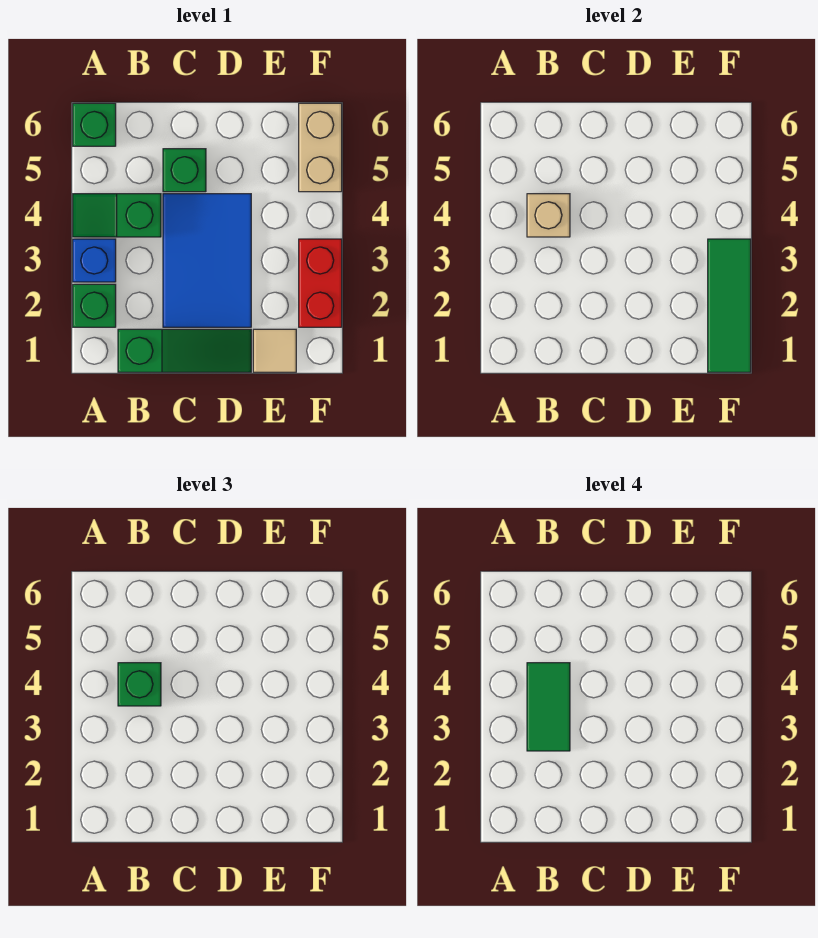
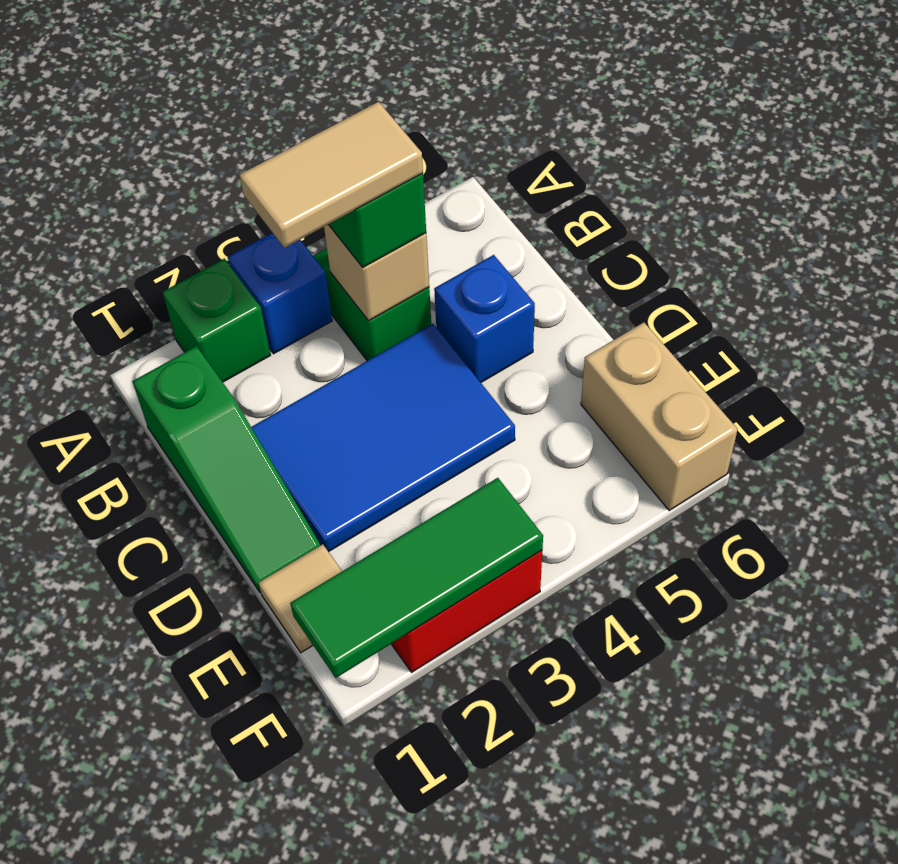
green brick A6 level 1 -> none
green tile B3:B4 level 4 -> tan tile B3:B4 level 4
green brick C5 level 1 -> blue brick C5 level 1
tan brick F5:F6 level 1 -> tan brick E6:F6 level 1

